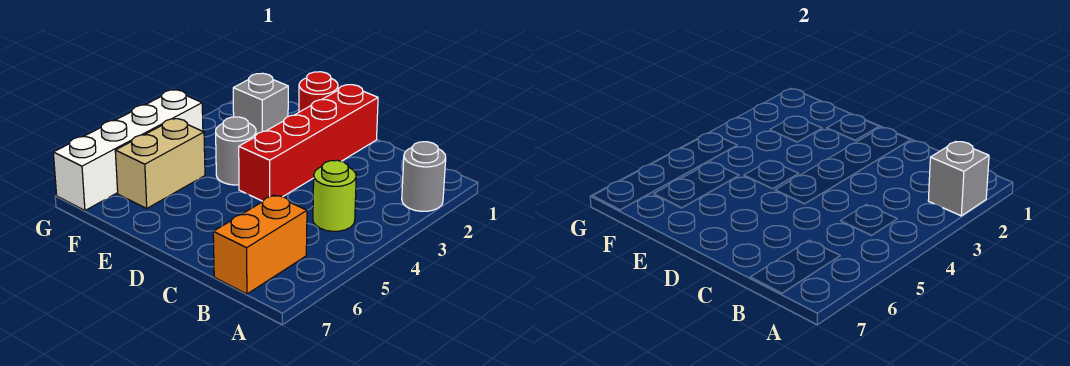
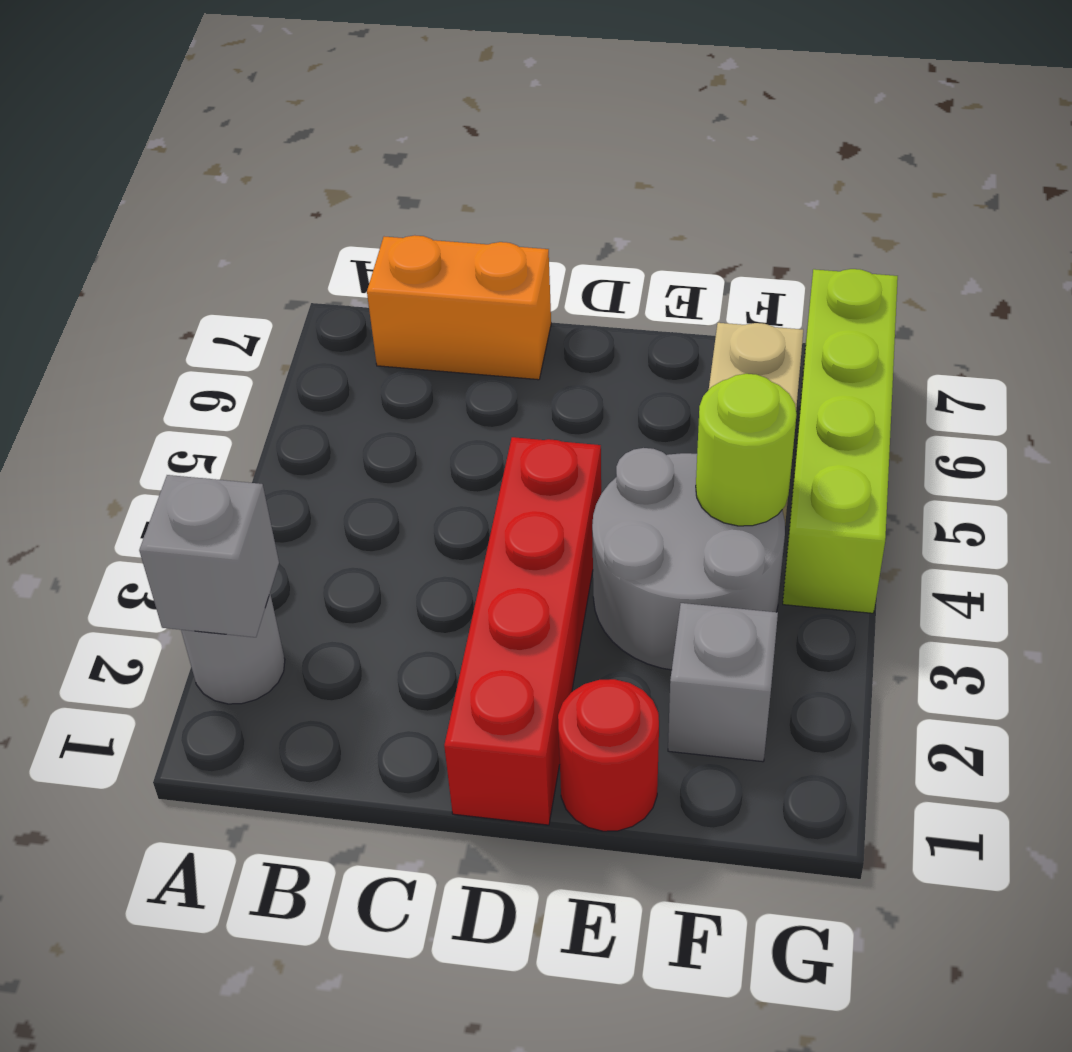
lime round brick B4 level 1 -> lime round brick F4 level 2
orange brick B6:B7 level 1 -> orange brick B7:C7 level 1
grey round brick E4 level 1 -> grey round brick E3:F4 level 1
white brick G4:G7 level 1 -> lime brick G4:G7 level 1

